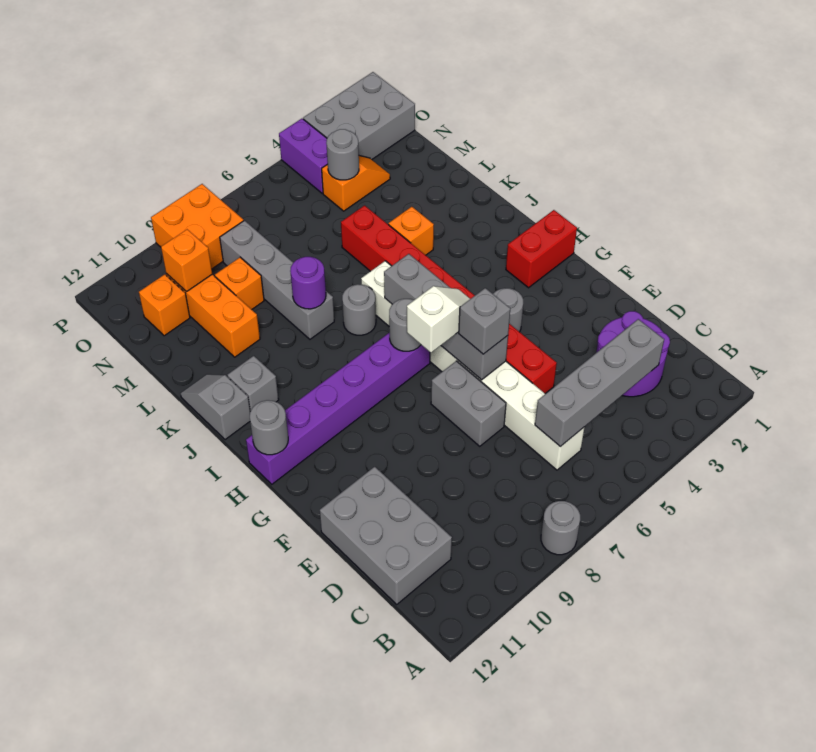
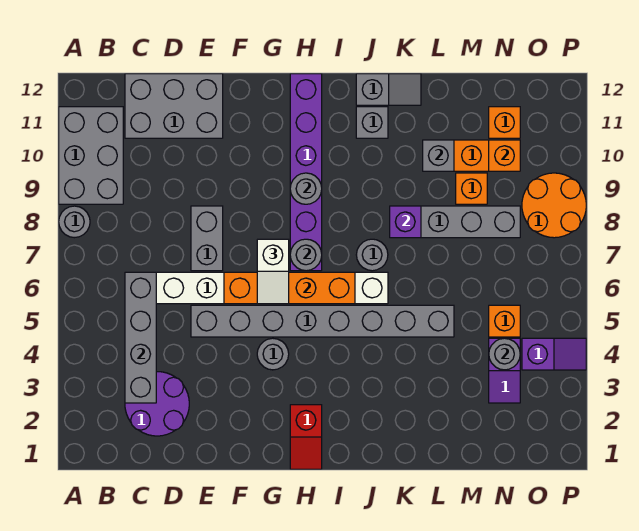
red brick E5:L5 level 1 -> grey brick E5:L5 level 1
grey brick E7:F7 level 1 -> grey brick E7:E8 level 1
grey brick F6:I6 level 2 -> orange brick F6:I6 level 2
grey brick F6 level 3 -> grey brick L10 level 2
red brick H1:H2 level 1 -> red slope H1:H2 level 1 top 2
grey round brick H12 level 2 -> grey round brick H9 level 2
orange brick K4 level 1 -> orange brick N5 level 1
purple round brick K8 level 2 -> purple brick K8 level 2
orange slope N3:N4 level 1 top 4 -> purple slope N3:N4 level 1 top 4
grey brick O1:P3 level 1 -> grey brick A9:B11 level 1
purple brick O4:P4 level 1 -> purple slope O4:P4 level 1 top O
orange brick O8:P9 level 1 -> orange round brick O8:P9 level 1

